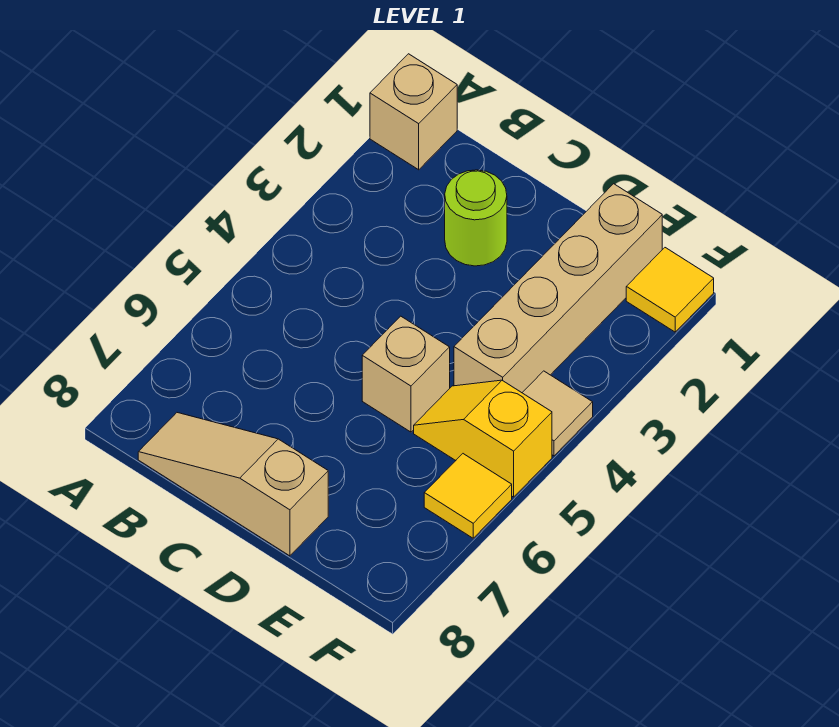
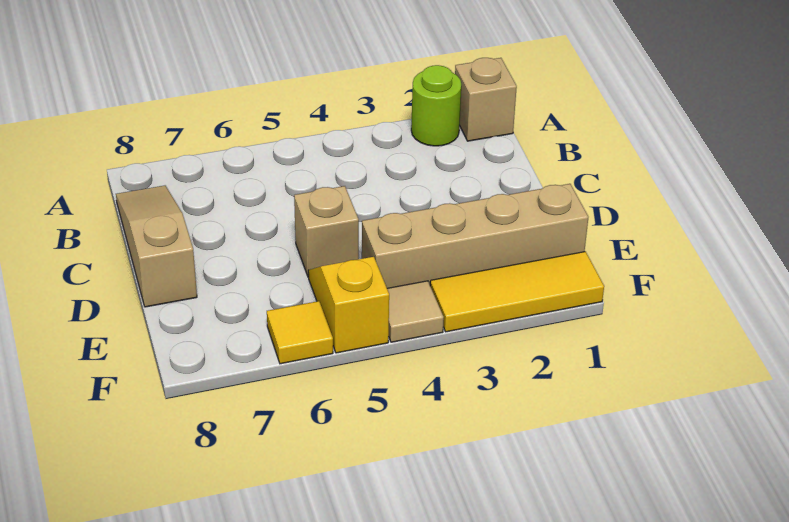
lime round brick C2 level 1 -> lime round brick A2 level 1
yellow tile F1 level 1 -> yellow tile F1:F3 level 1

